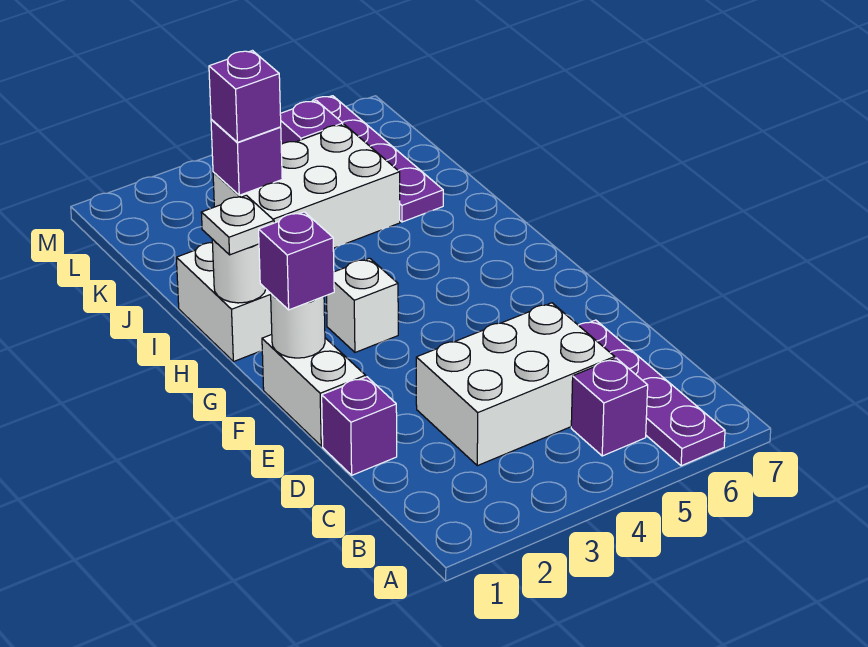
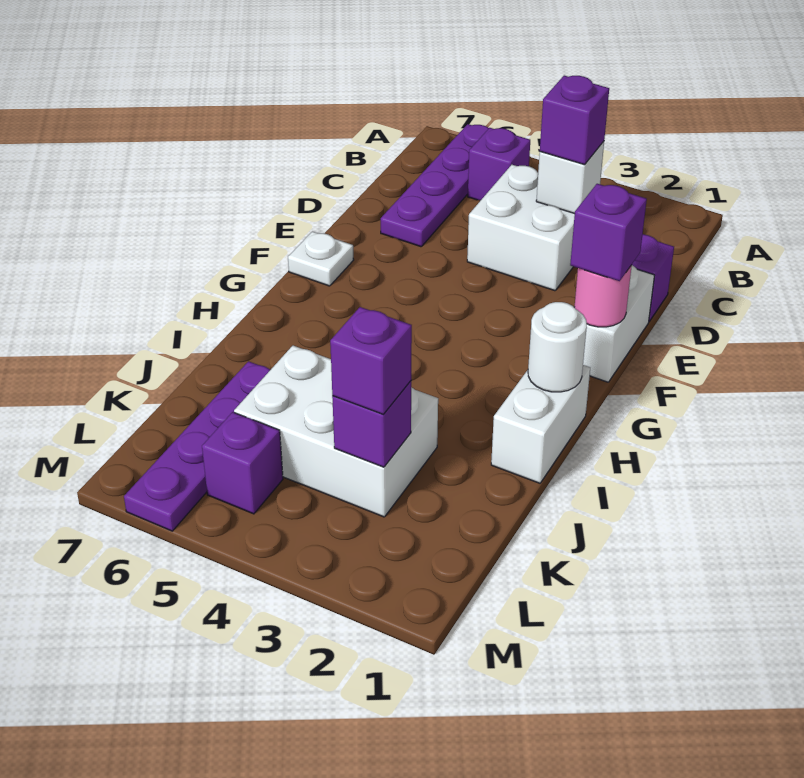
white brick C3:D5 level 1 -> white brick C3:D4 level 1
none -> purple brick C3 level 3
white round brick F1 level 2 -> pink round brick F1 level 2
white brick G3 level 1 -> white brick C3 level 2
white plate H1 level 3 -> white plate F7 level 1

